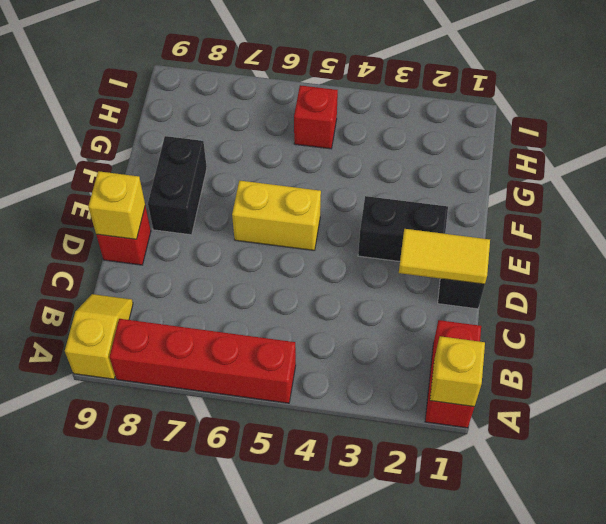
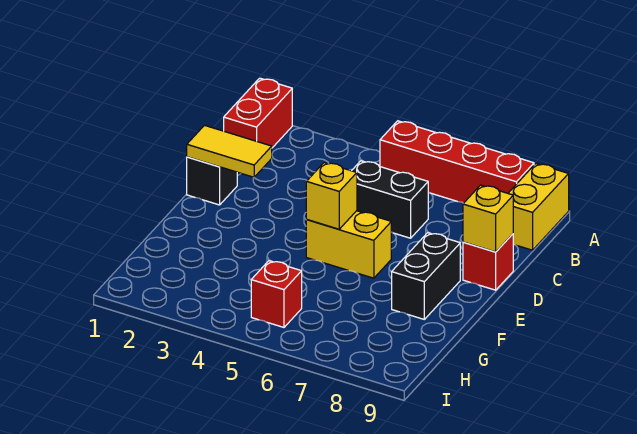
yellow brick A1 level 2 -> yellow brick E5 level 2
yellow slope A9:B9 level 1 top A -> yellow brick A9:B9 level 1
black brick E2:E3 level 1 -> black brick C5:C6 level 1

